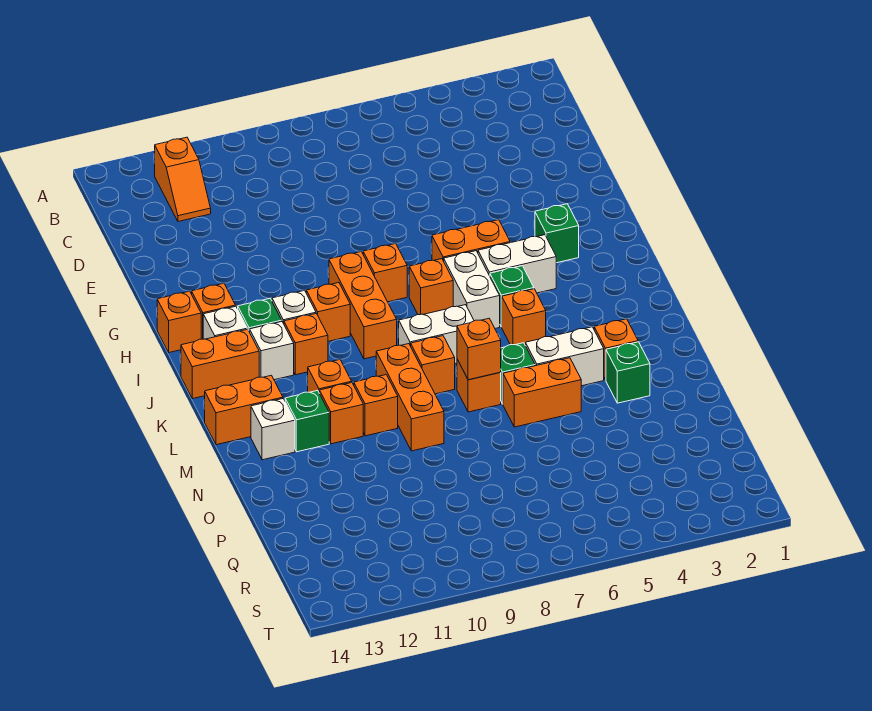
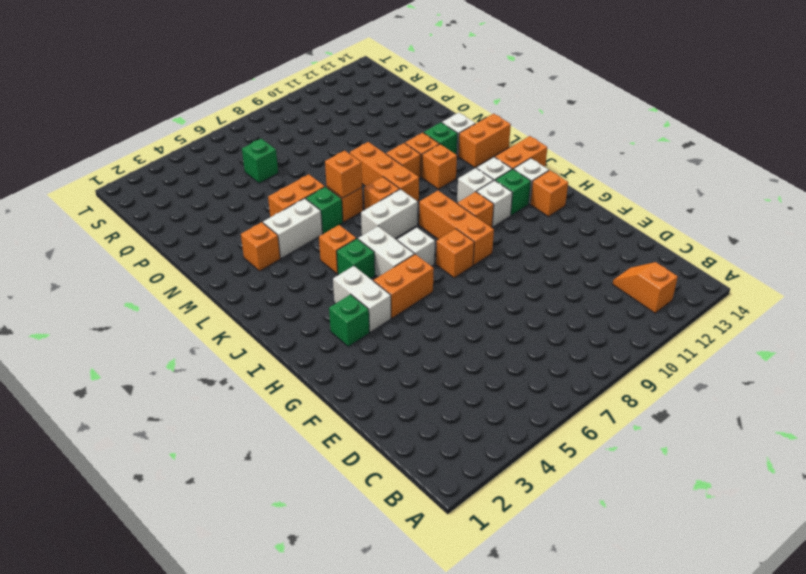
orange brick H14 level 1 -> none
white brick I4:I5 level 1 -> white brick H4:I4 level 1
orange brick I7 level 1 -> white brick I7 level 1
orange brick J11 level 1 -> white brick J11 level 1
green brick N3 level 1 -> green brick Q6 level 1

